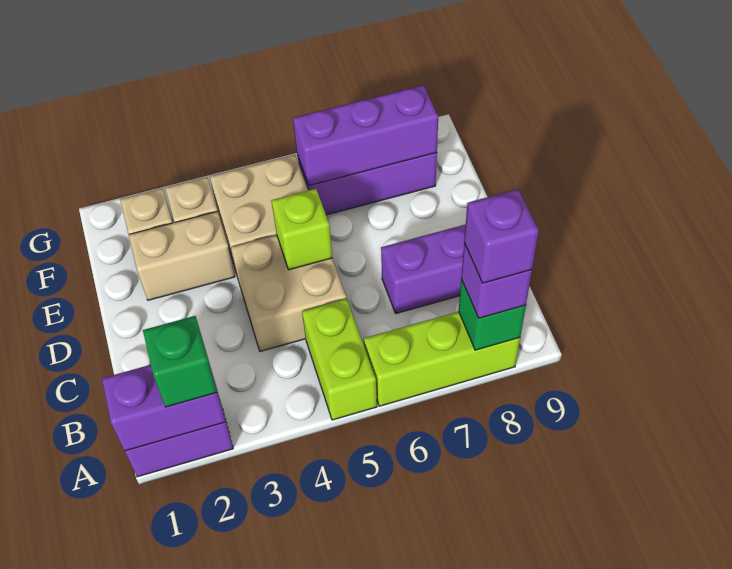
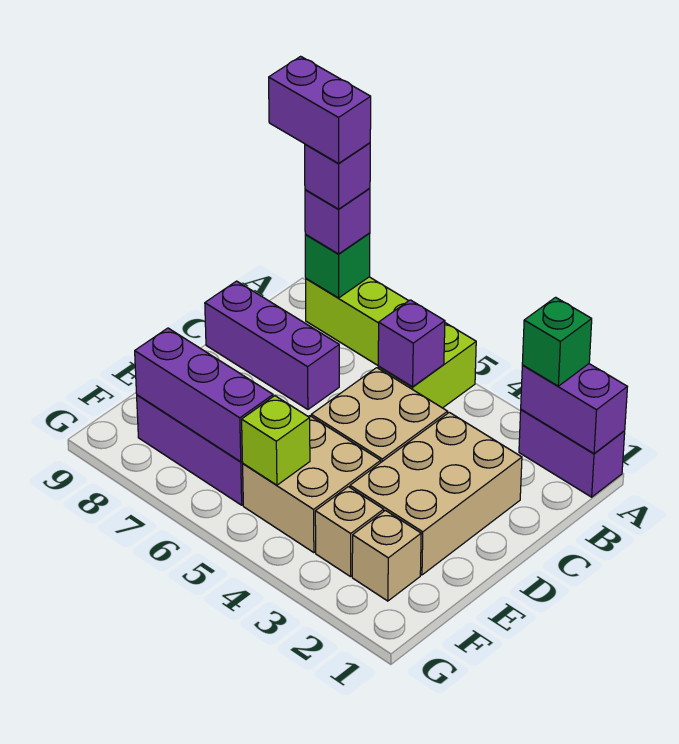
none -> purple brick A8:A9 level 5
none -> purple brick B5 level 2
lime brick D5 level 2 -> lime brick F5 level 2
tan brick E2:E3 level 1 -> tan brick C2:E3 level 1

